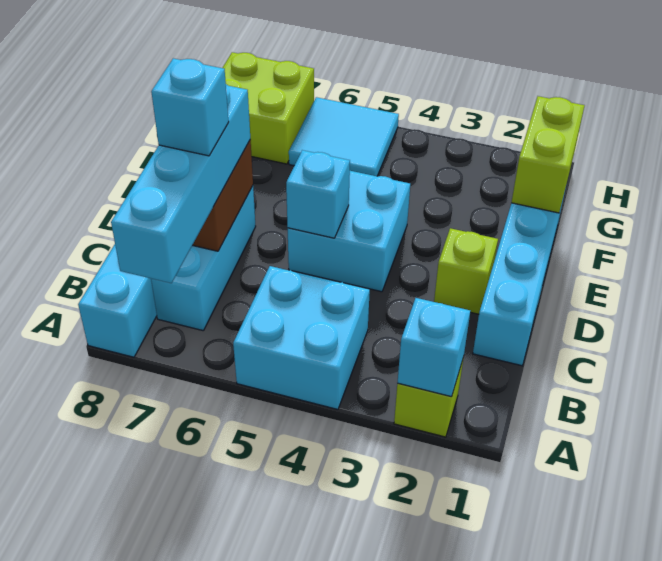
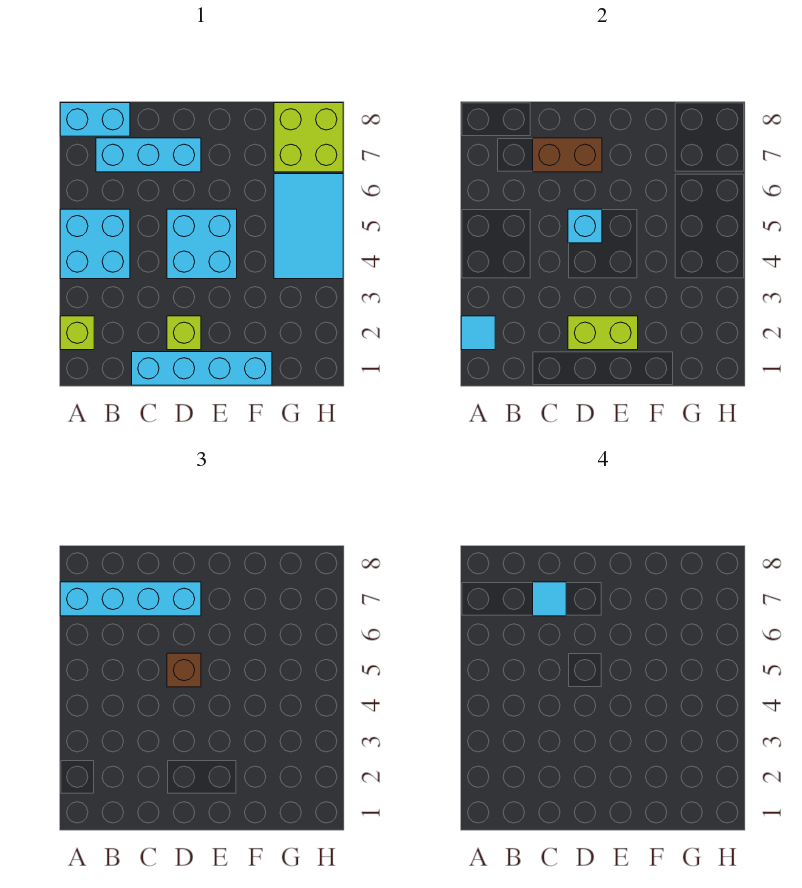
cyan brick A2 level 2 -> cyan tile A2 level 2
cyan brick C7 level 4 -> cyan tile C7 level 4
none -> brown brick D5 level 3
lime brick F1:G1 level 2 -> lime brick D2:E2 level 2
cyan tile G5:H6 level 1 -> cyan tile G4:H6 level 1

